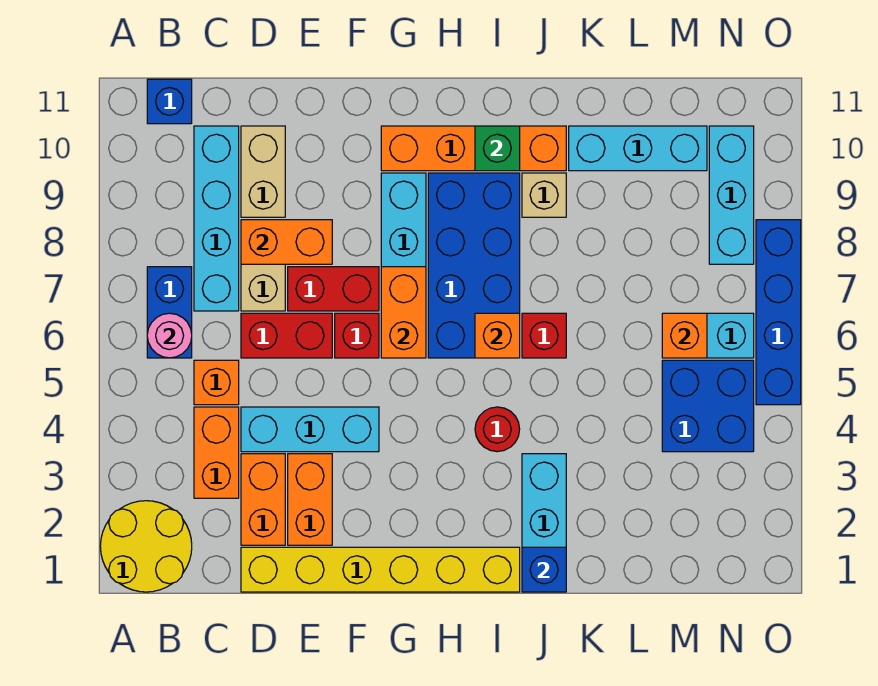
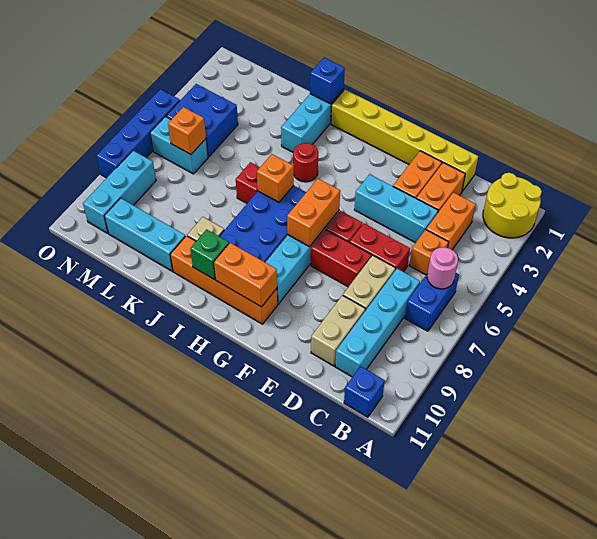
orange brick D8:E8 level 2 -> orange brick G10:H10 level 2

